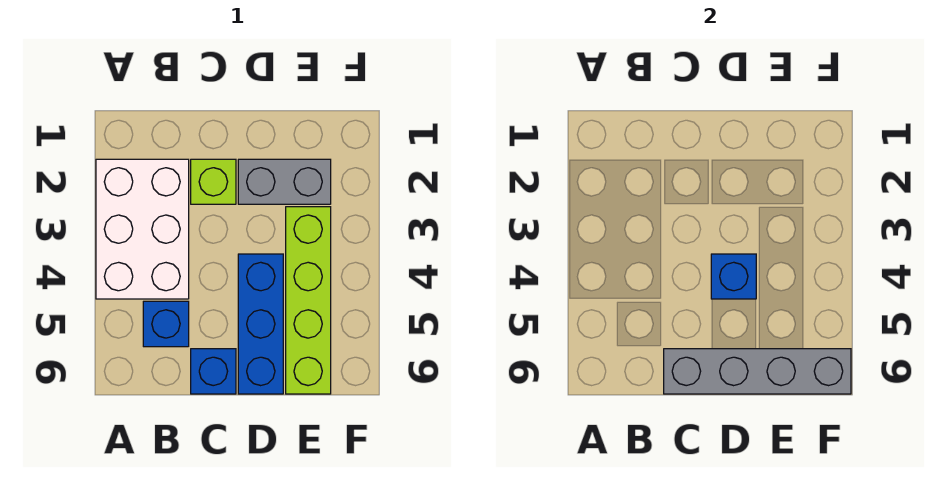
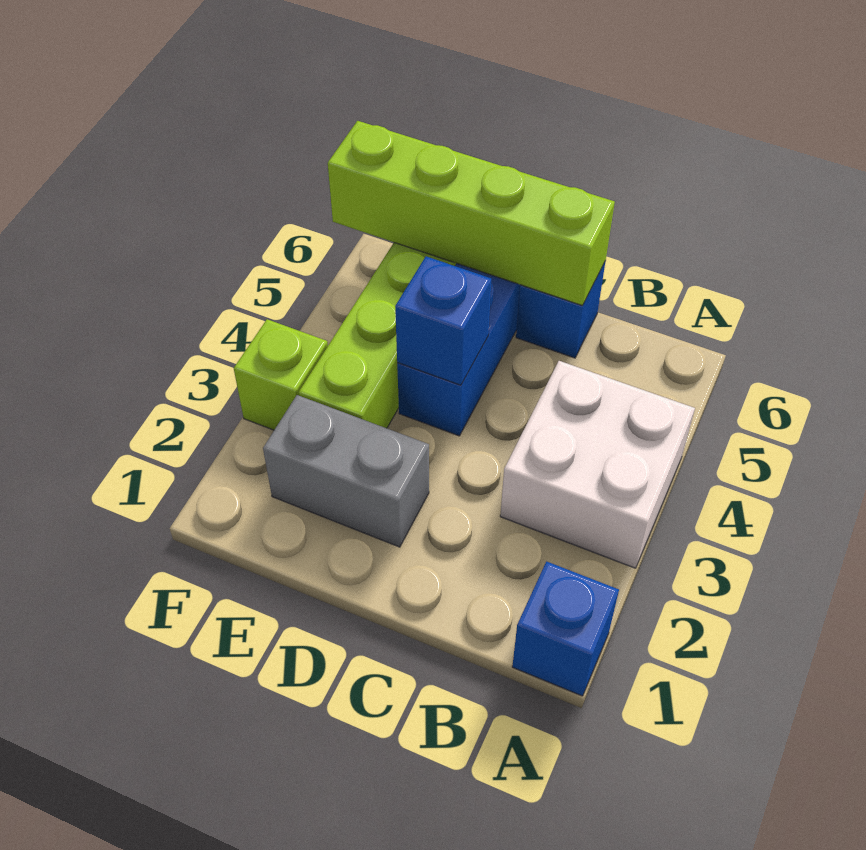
white brick A2:B4 level 1 -> white brick A3:B4 level 1
blue brick B5 level 1 -> blue brick A1 level 1
lime brick C2 level 1 -> lime brick F3 level 1
grey brick C6:F6 level 2 -> lime brick C6:F6 level 2

